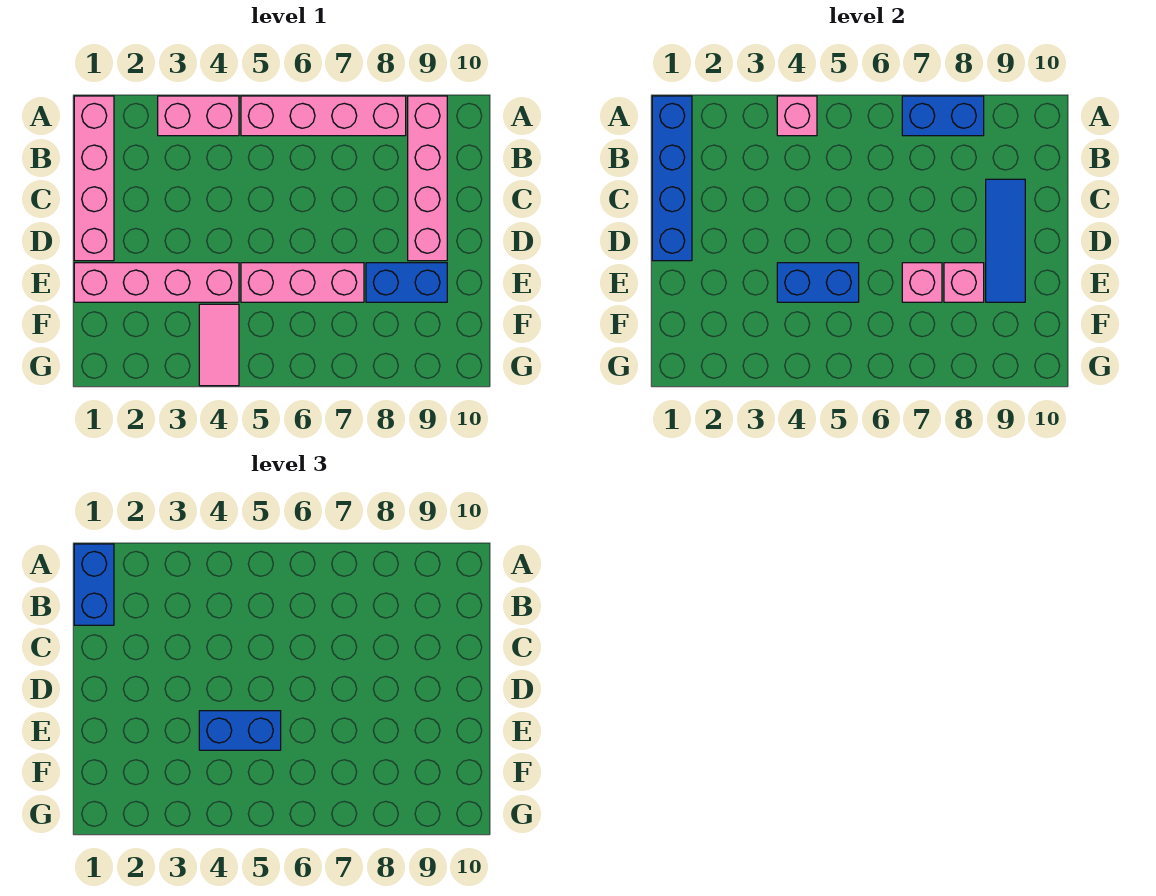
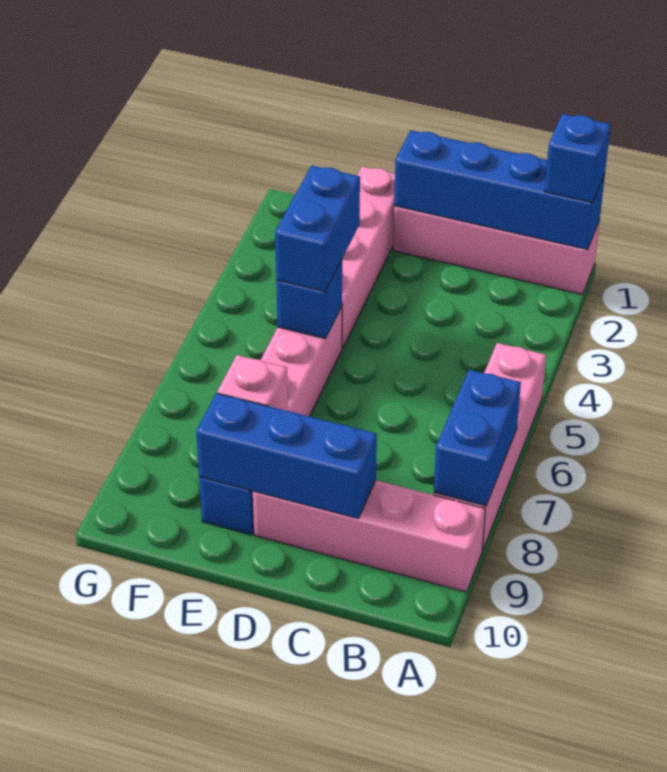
blue brick A1:B1 level 3 -> blue brick A1 level 3
pink brick A3:A4 level 1 -> none
pink brick A4 level 2 -> none
blue tile C9:E9 level 2 -> blue brick C9:E9 level 2
blue brick E4:E5 level 2 -> blue brick E5 level 2
pink brick E7 level 2 -> none
pink tile F4:G4 level 1 -> none

